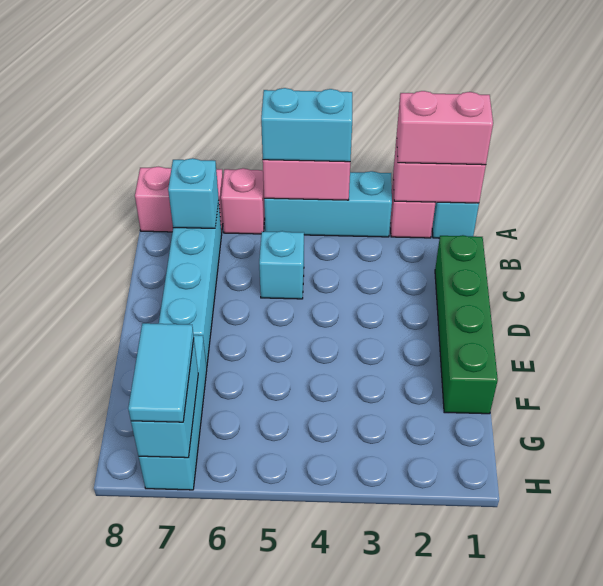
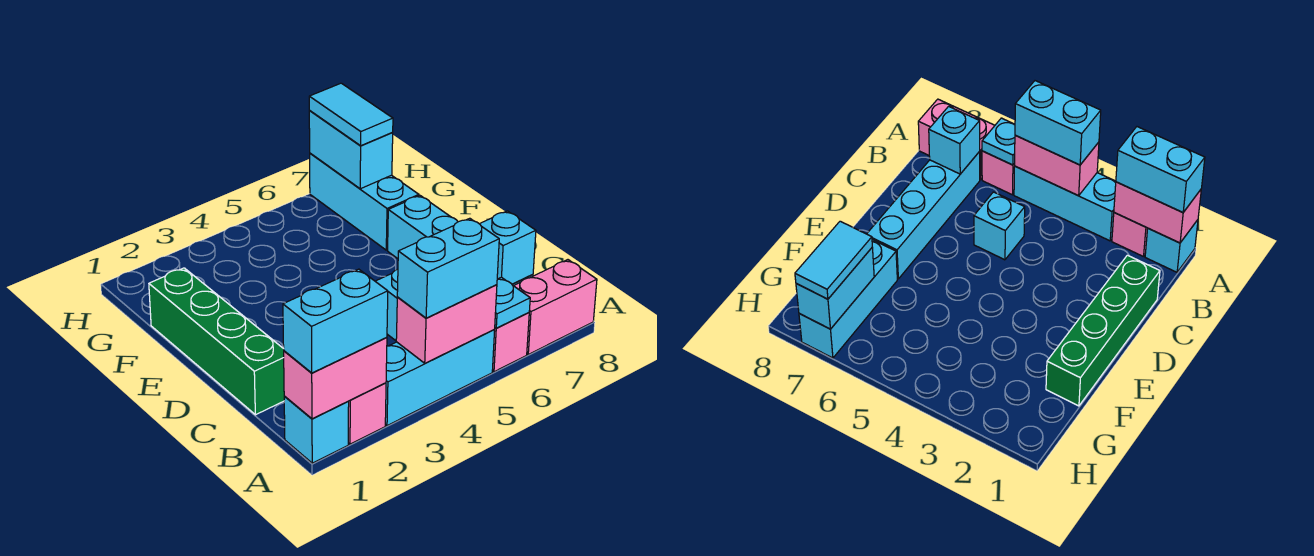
pink brick A1:A2 level 3 -> cyan brick A1:A2 level 3
none -> cyan plate A6 level 2

